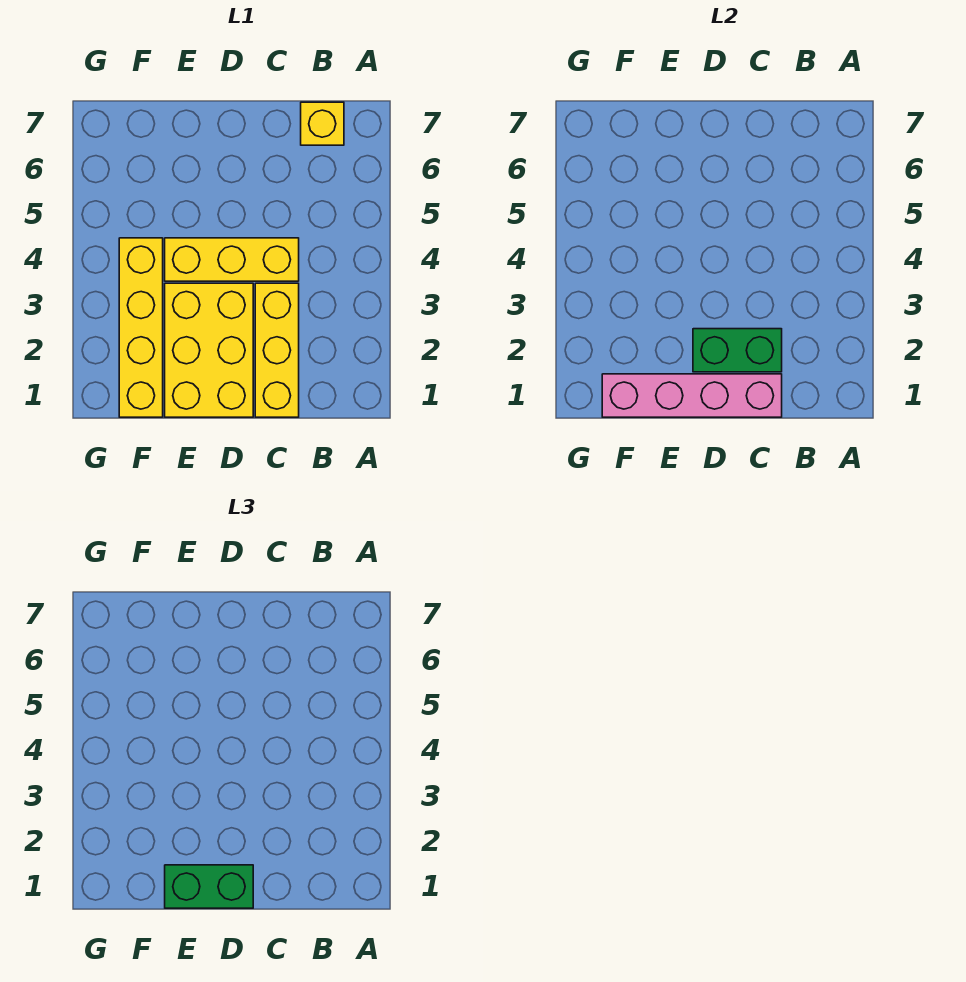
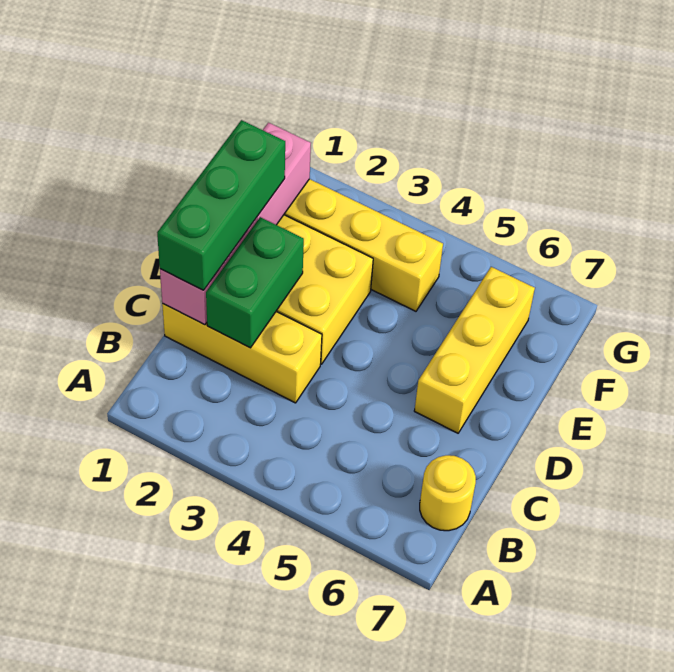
yellow brick B7 level 1 -> yellow round brick B7 level 1
yellow brick C4:E4 level 1 -> yellow brick D6:F6 level 1
green brick D1:E1 level 3 -> green brick C1:E1 level 3

